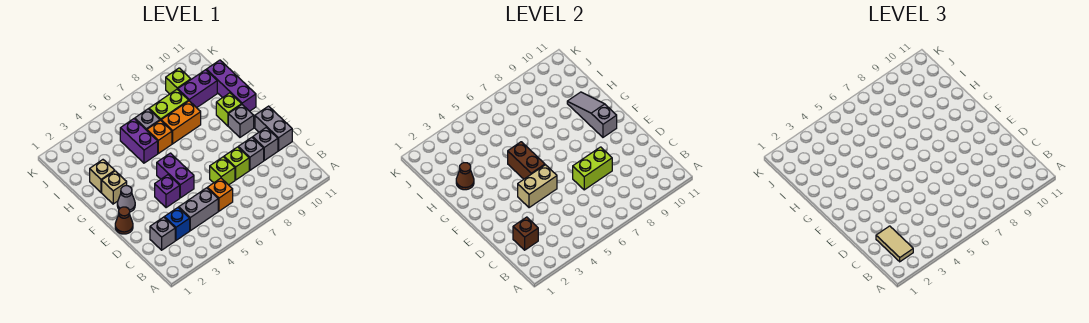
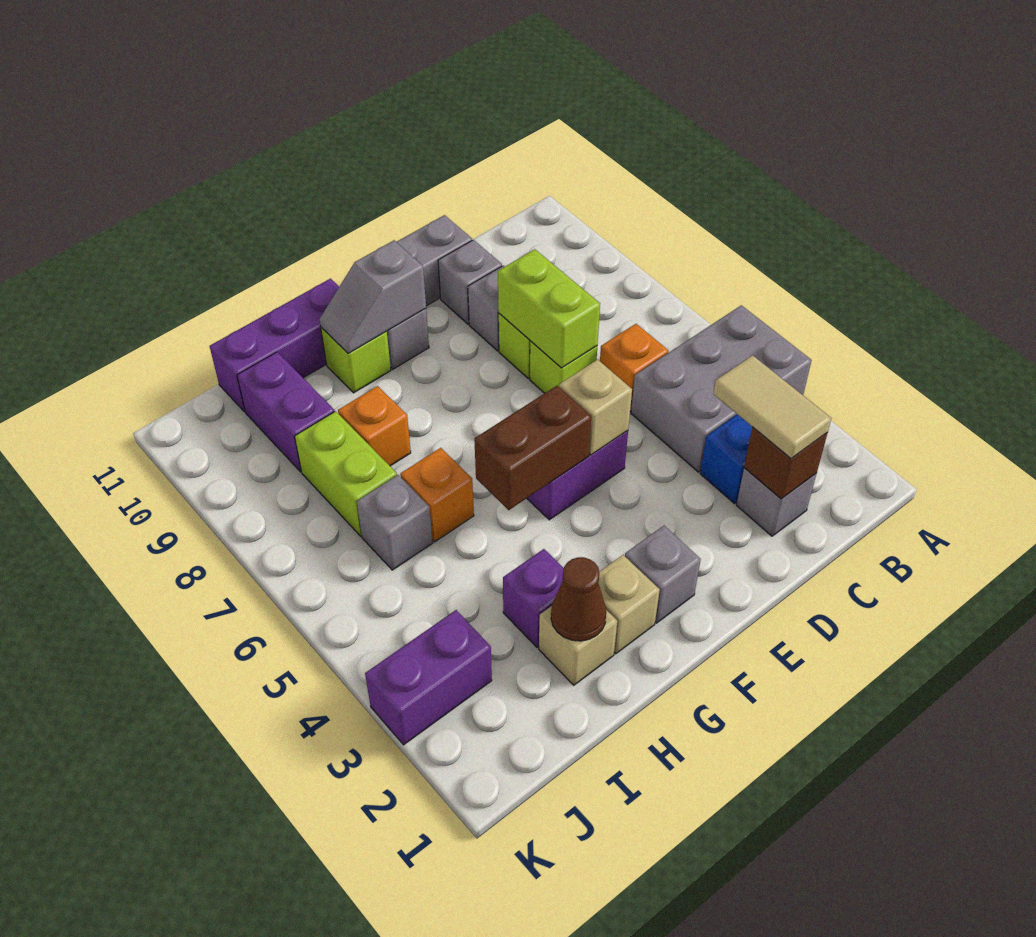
tan tile B2:C2 level 3 -> tan tile C2:C3 level 3
grey brick C4:C5 level 1 -> grey brick A4:C5 level 1
brown cone E1 level 1 -> none
purple brick E4 level 1 -> purple brick H3 level 1
tan brick E4:E5 level 2 -> tan brick E5 level 2
grey cone F2 level 1 -> grey brick F2 level 1
grey slope F10:H10 level 2 top F -> grey slope F10:G10 level 2 top F
purple brick H5:I5 level 1 -> purple brick J3:K3 level 1
orange brick H7:H8 level 1 -> orange brick H8 level 1
lime brick J9 level 1 -> none

